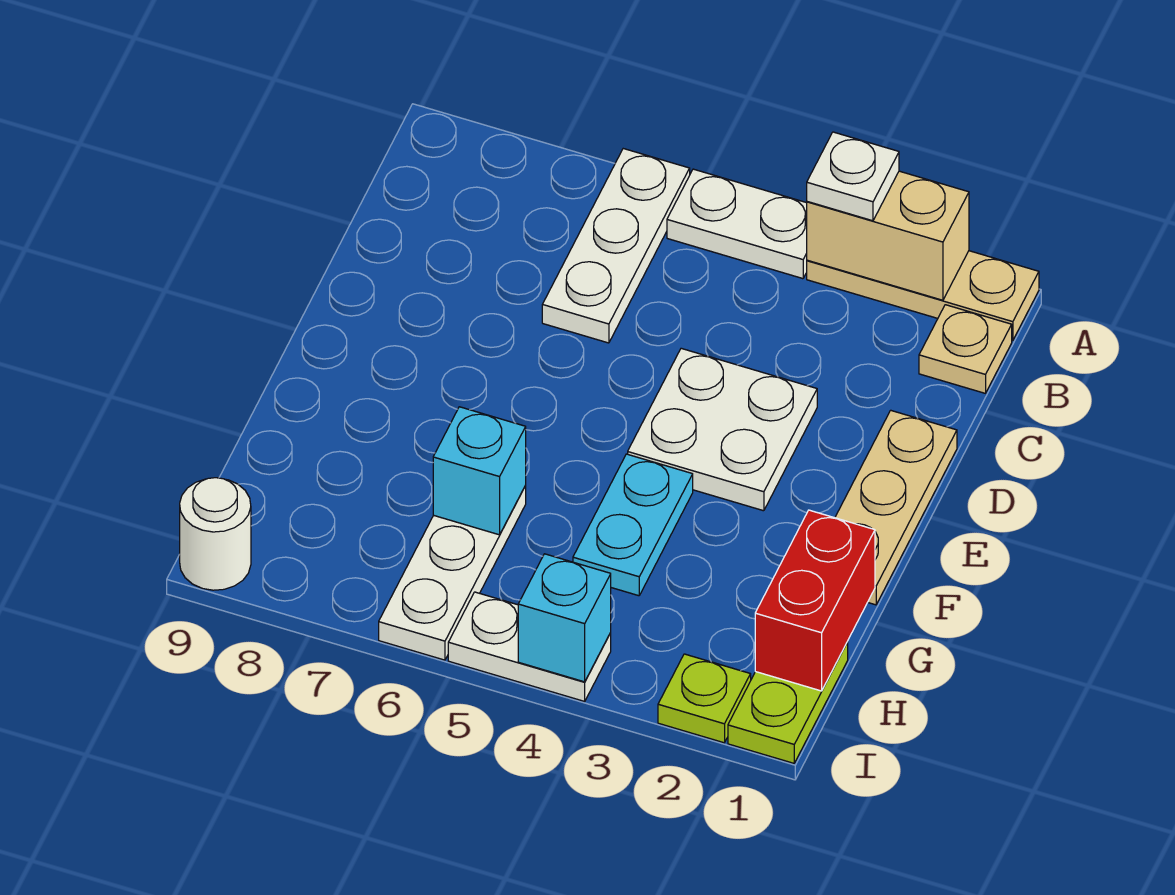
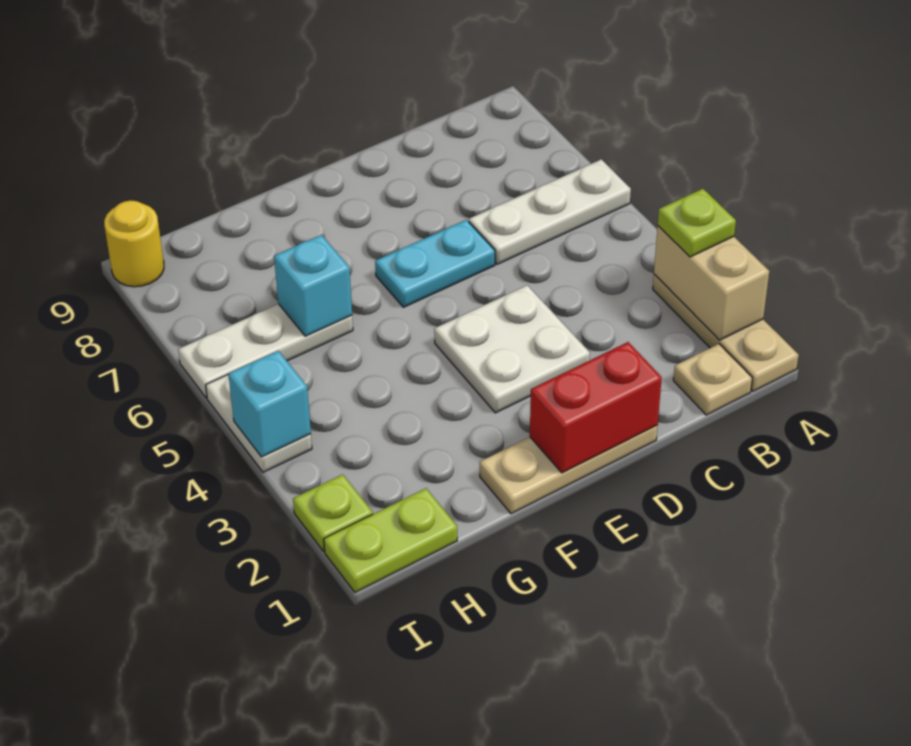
white plate A3 level 3 -> lime plate A3 level 3
white plate A4:A5 level 1 -> none
cyan plate F4:G4 level 1 -> cyan plate D6:E6 level 1
red brick G1:H1 level 2 -> red brick D1:E1 level 2
white round brick I9 level 1 -> yellow round brick I9 level 1

